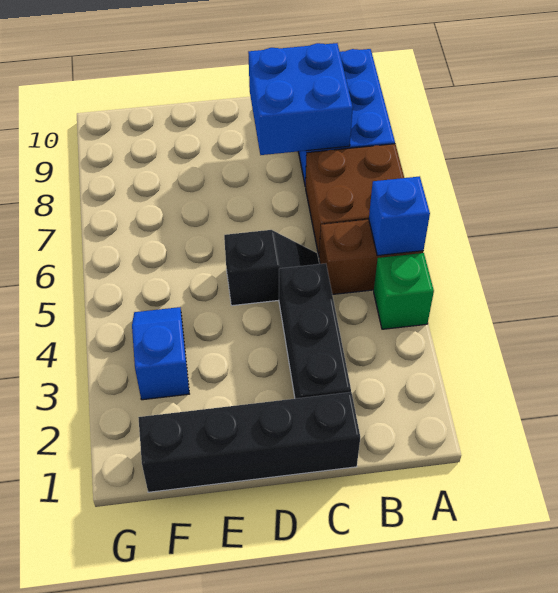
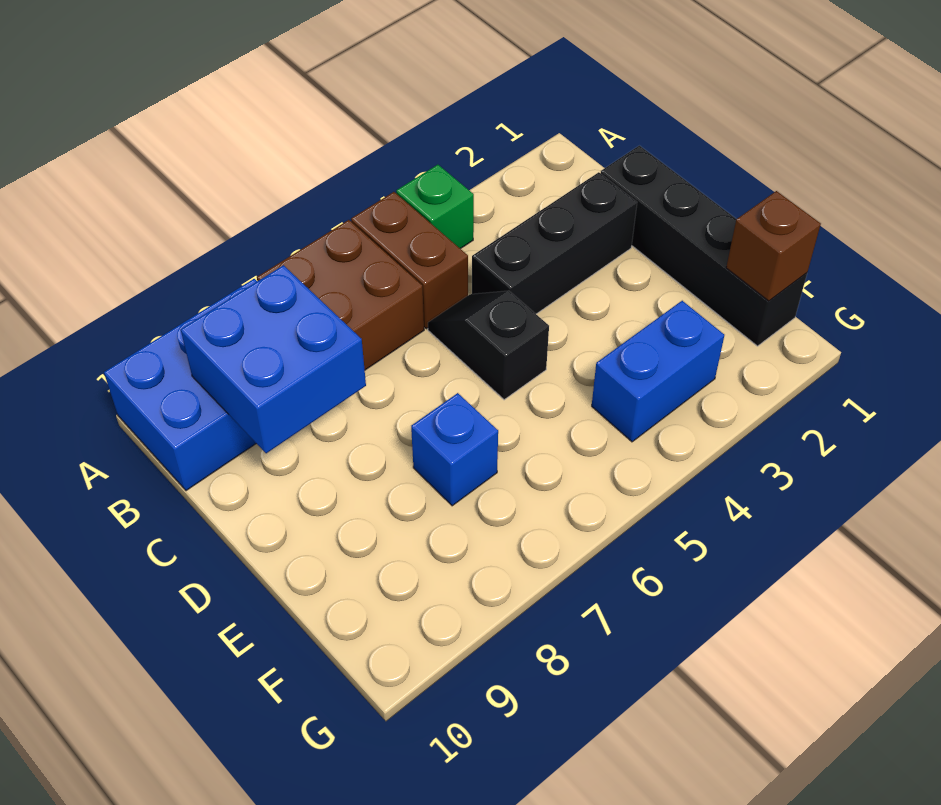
blue brick A5 level 2 -> blue brick E7 level 1
none -> brown brick F1 level 2
blue slope F3:F4 level 1 top 3 -> blue brick F3:F4 level 1

